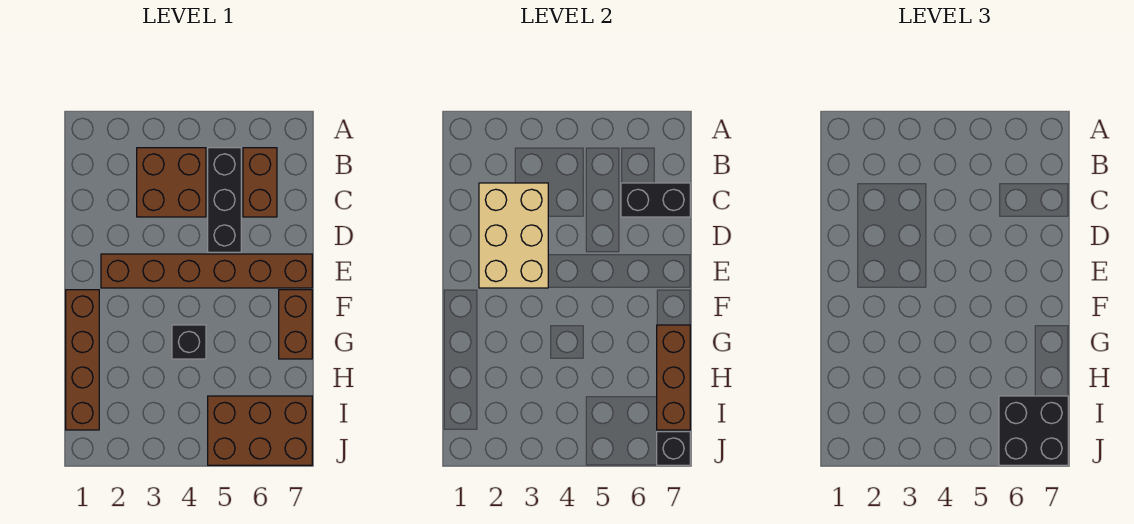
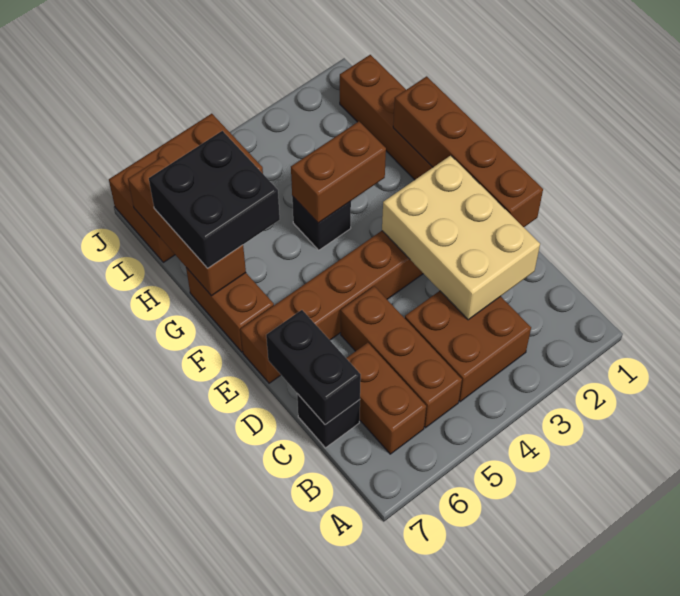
black brick B5:D5 level 1 -> brown brick B5:D5 level 1
black brick C6:C7 level 2 -> black brick C7:D7 level 2
none -> brown brick D1:G1 level 2
none -> brown brick G3:G4 level 2
black brick I6:J7 level 3 -> black brick G6:H7 level 3
black brick J7 level 2 -> black brick C7 level 1

